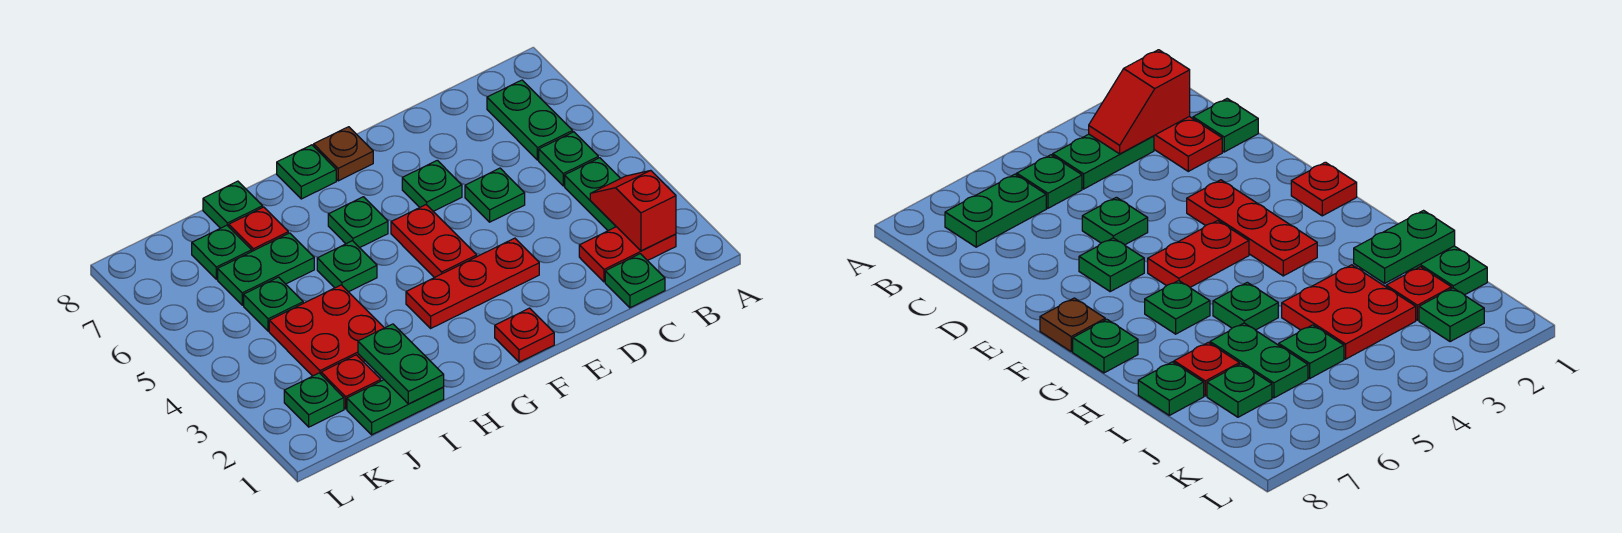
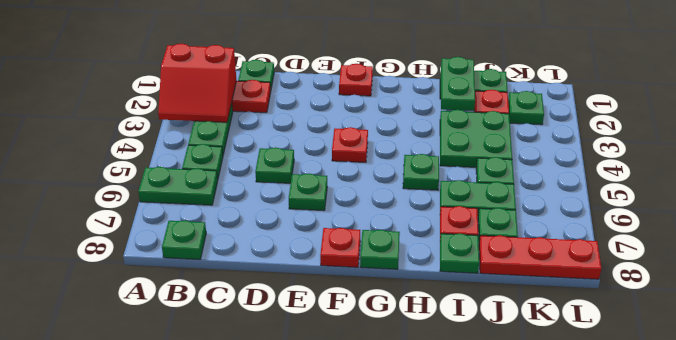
red slope B2:B3 level 2 top 2 -> red slope A2:B3 level 2 top 2
green plate B6:B7 level 1 -> green plate A6:B6 level 1
red plate E3:G3 level 1 -> red plate J8:L8 level 1
red plate F4:F5 level 1 -> red plate F4 level 1
brown plate F8 level 1 -> red plate F8 level 1
green plate G6 level 1 -> green plate B8 level 1
red plate I3:J4 level 1 -> green plate I3:J4 level 1

